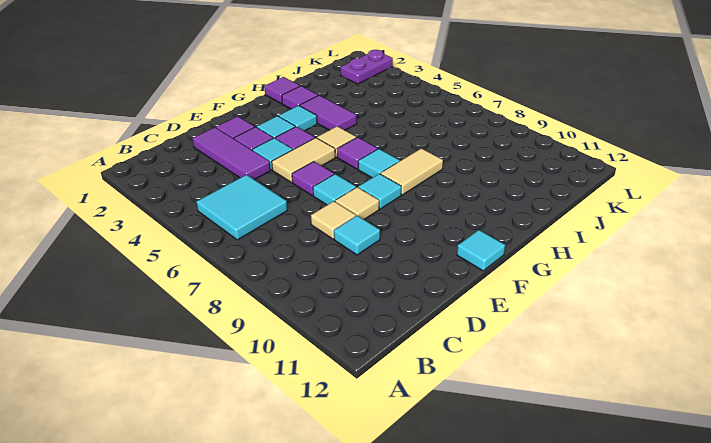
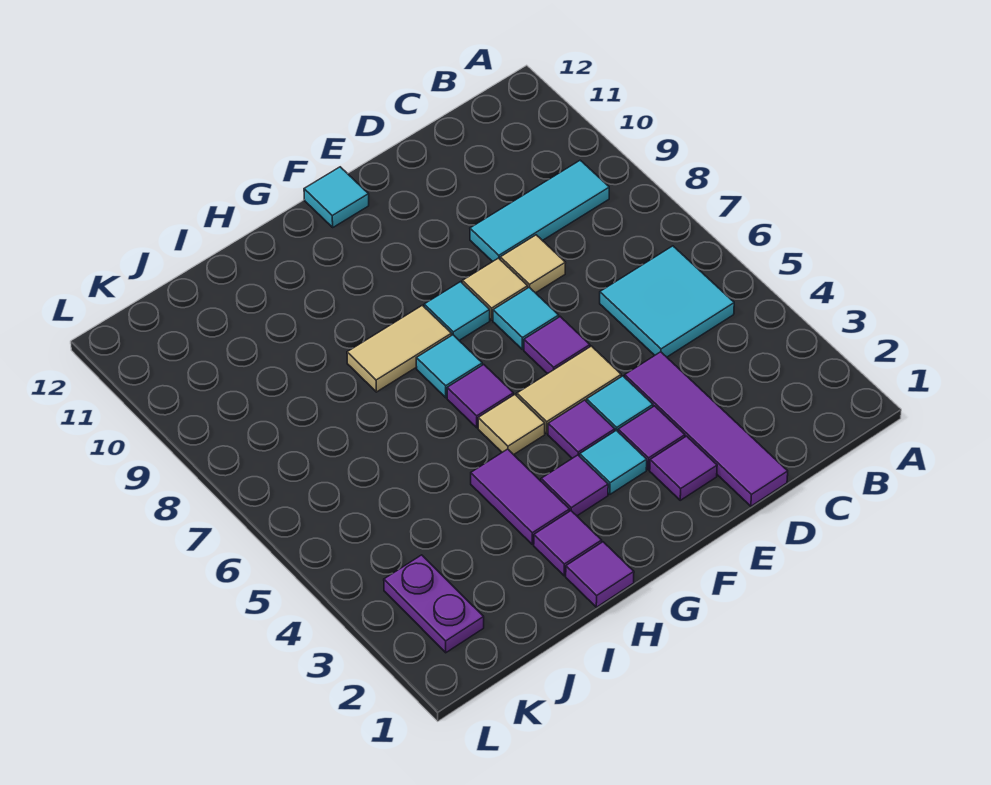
purple tile D2:D4 level 1 -> purple tile D1:D4 level 1
cyan tile D9 level 1 -> cyan tile B9:D9 level 1
cyan tile G3 level 1 -> purple tile G3 level 1
purple plate K2:L2 level 1 -> purple plate K2:K3 level 1

